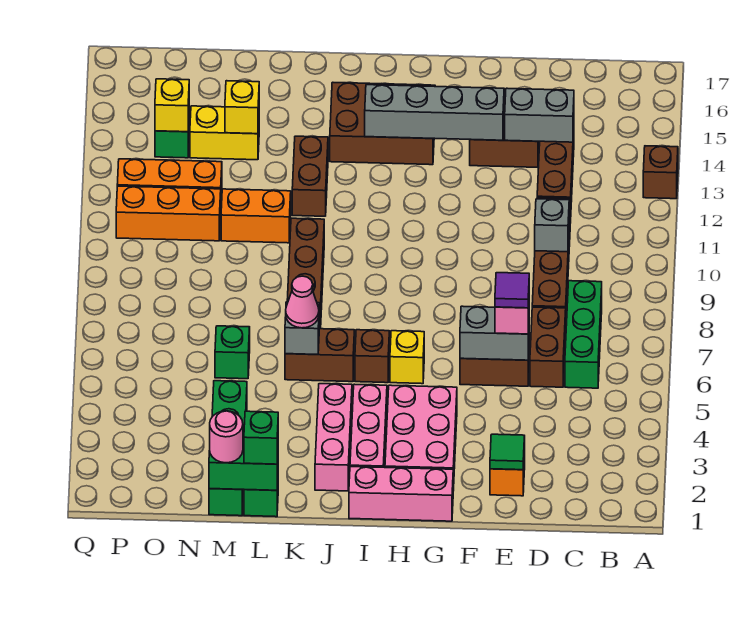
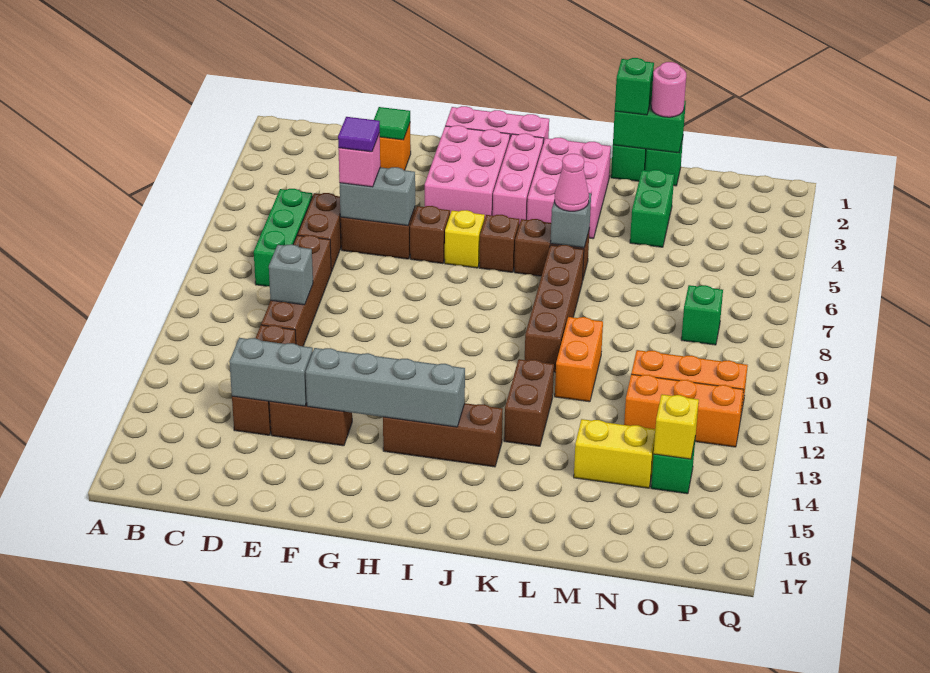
brown brick A13 level 1 -> brown brick G6 level 1
brown brick H14:J15 level 1 -> brown brick H14:J14 level 1
pink brick J2:J4 level 1 -> pink brick J2:K4 level 1
orange brick L11:M11 level 1 -> orange brick L10:L11 level 1
green brick M6 level 1 -> green brick O8 level 1
yellow brick M14 level 2 -> none

